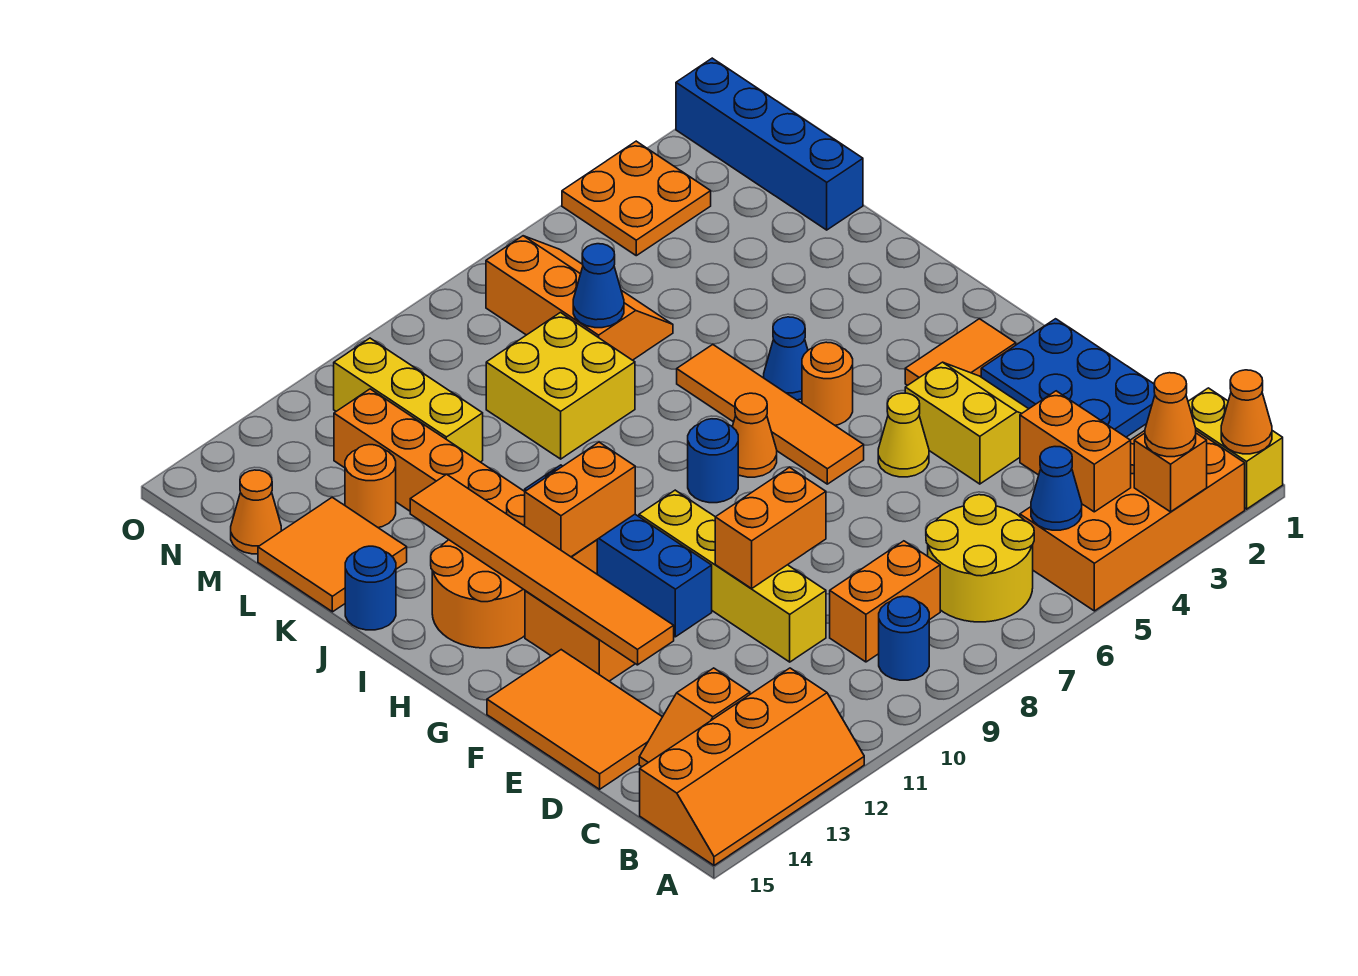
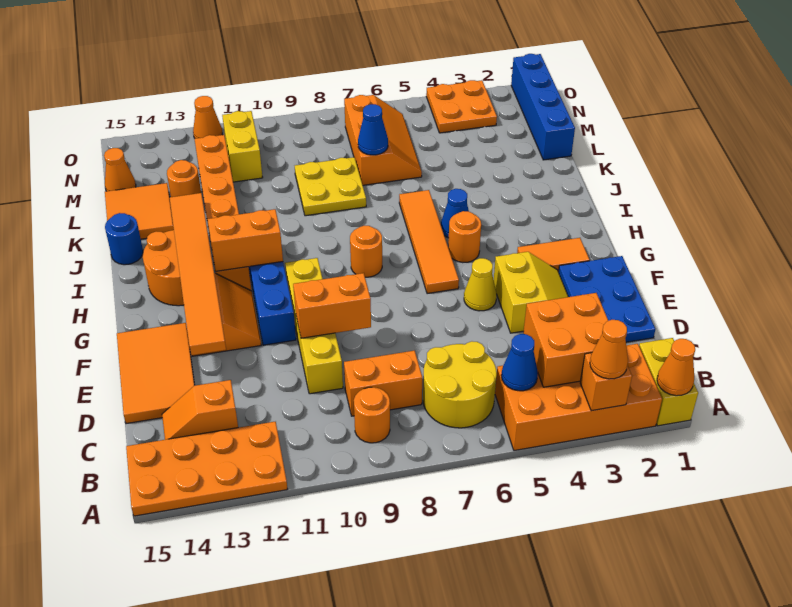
orange slope A12:B15 level 1 top B -> orange plate A12:B15 level 1
orange brick B4:C4 level 2 -> orange brick B3:C4 level 2
blue round brick B9 level 1 -> orange round brick B9 level 1
orange cone H7 level 1 -> orange cone O12 level 1
blue round brick H8 level 1 -> orange round brick H8 level 1
yellow brick K8:L9 level 1 -> yellow plate K8:L9 level 1
yellow brick L11:N11 level 1 -> yellow brick M11:N11 level 1

